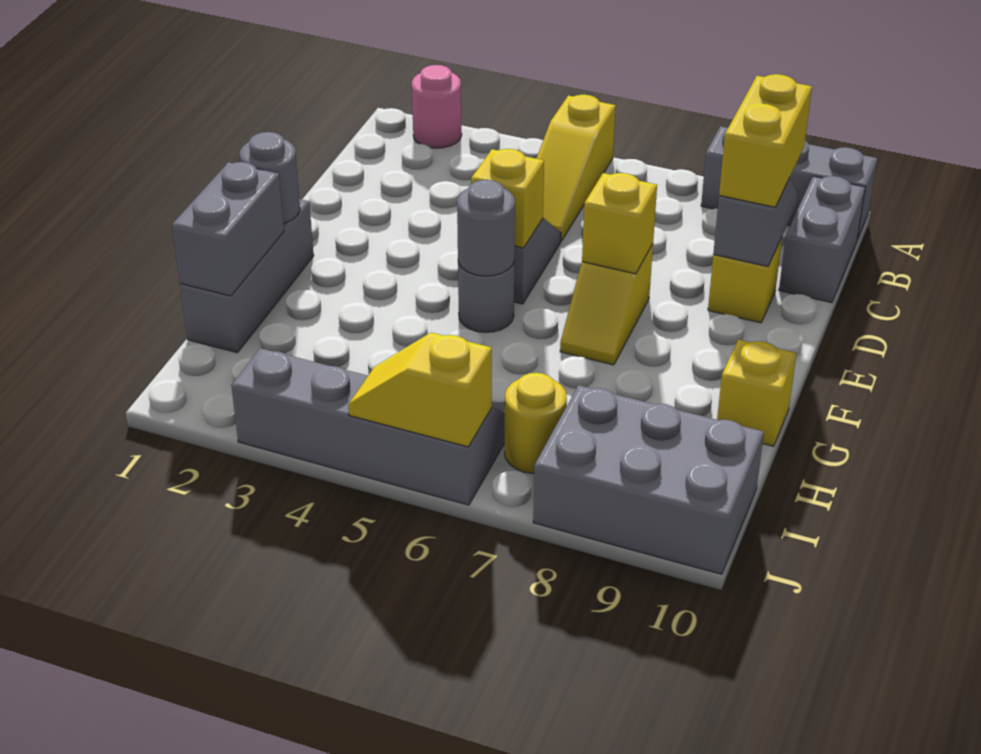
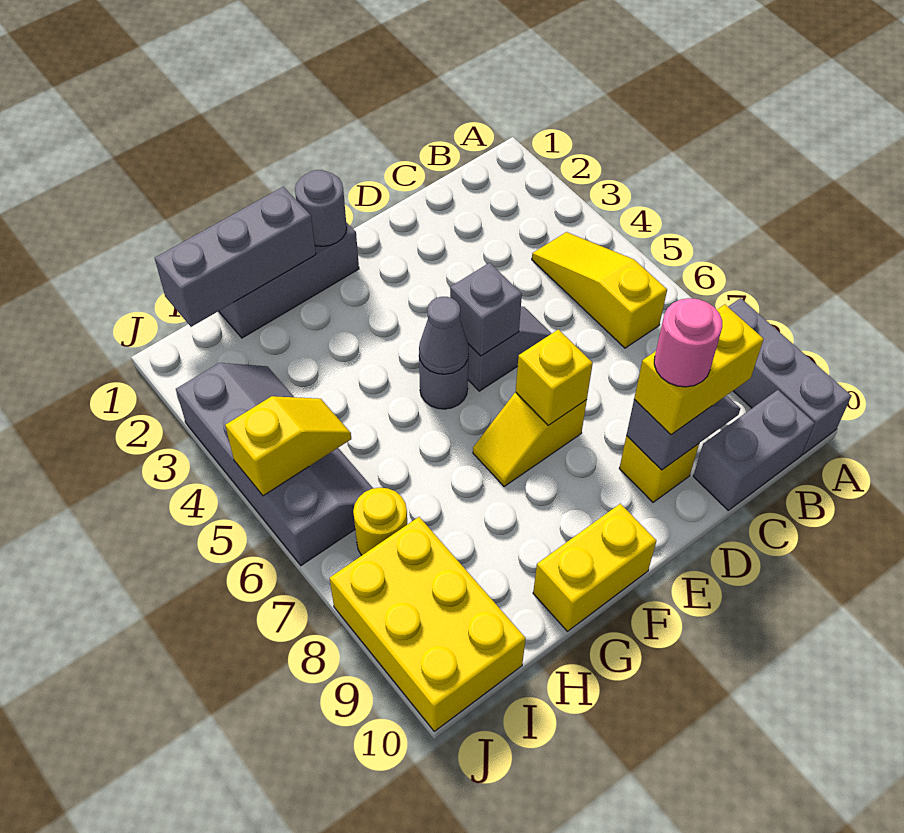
pink round brick A2 level 1 -> pink round brick D9 level 4
yellow slope A5:C5 level 1 top A -> yellow slope B4:B6 level 1 top 6
yellow brick E5 level 2 -> grey brick E5 level 2
grey round brick F5 level 2 -> grey cone F5 level 2
grey brick G1:H1 level 2 -> grey brick G1:I1 level 2
yellow brick G10 level 1 -> yellow brick F10:G10 level 1
grey brick I8:J10 level 1 -> yellow brick I8:J10 level 1
yellow slope J5:J6 level 2 top 6 -> yellow slope I5:J5 level 2 top J

